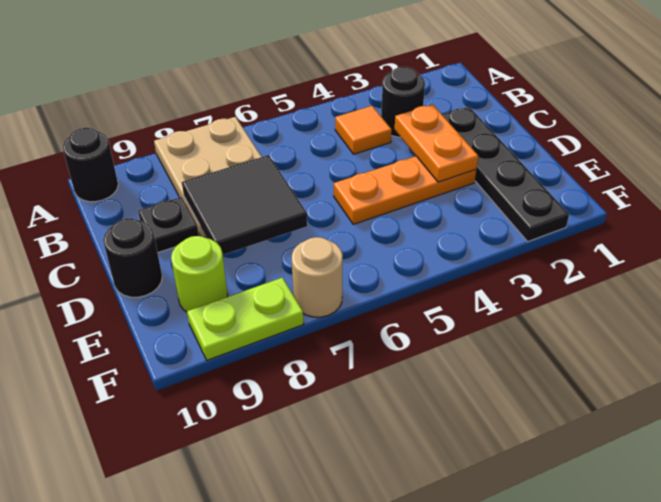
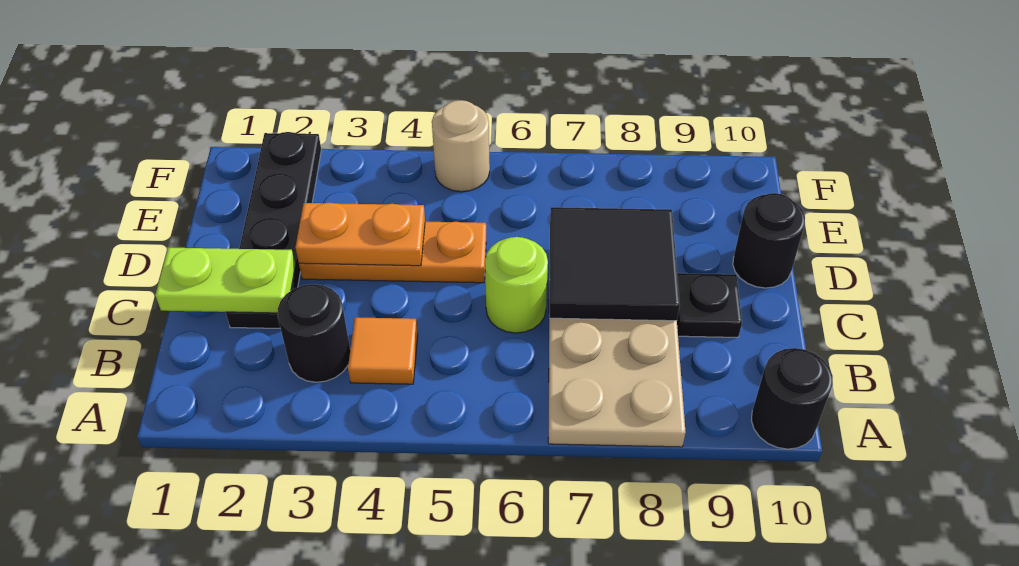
orange plate C3:D3 level 2 -> orange plate D3:D4 level 2
lime round brick E9 level 1 -> lime round brick C6 level 1
tan round brick F7 level 1 -> tan round brick F5 level 1
lime plate F8:F9 level 1 -> lime plate C1:C2 level 2

